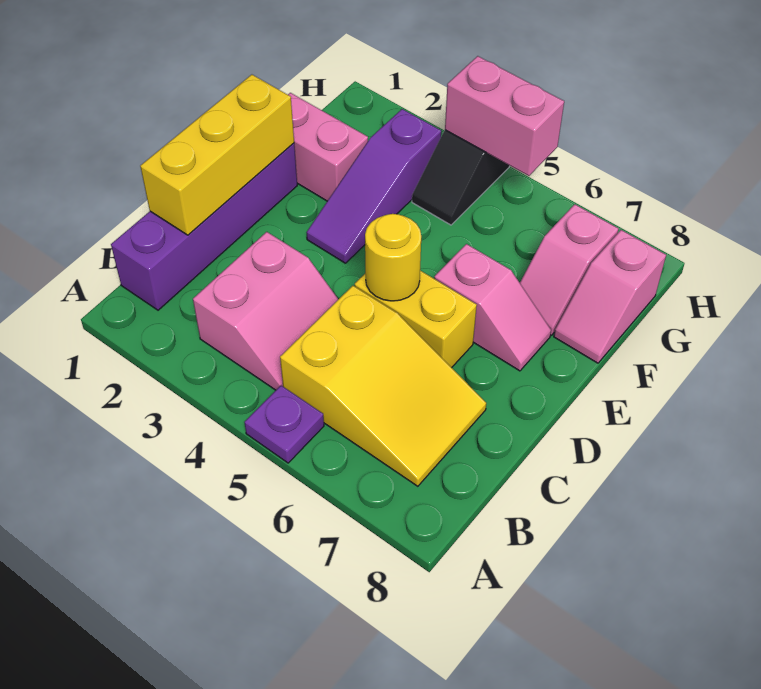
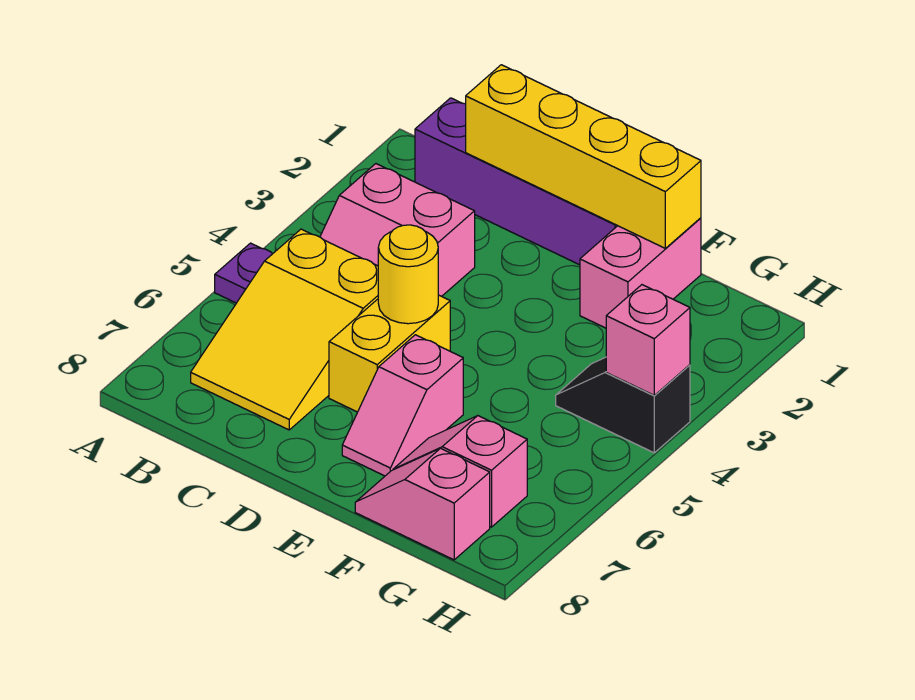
yellow brick C1:E1 level 2 -> yellow brick C1:F1 level 2
purple slope E3:G3 level 1 top G -> none
pink brick H4:H5 level 2 -> pink brick H4 level 2

